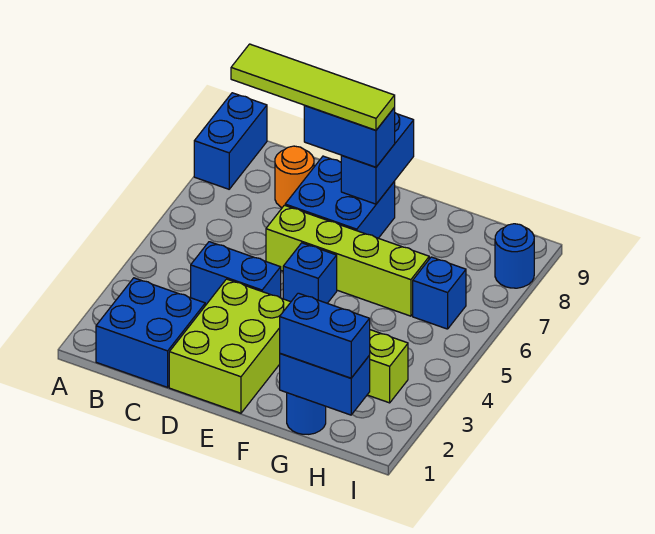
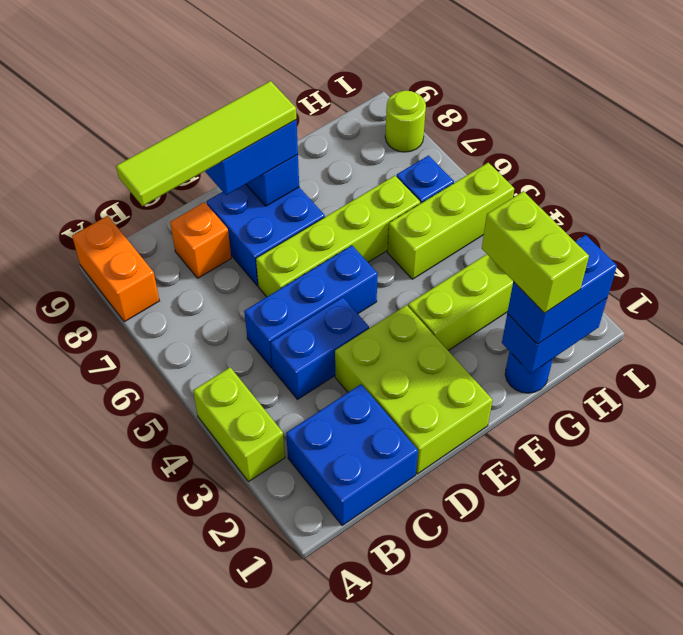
none -> lime brick A3:A4 level 1
blue brick A8:A9 level 1 -> orange brick A8:A9 level 1
orange round brick C8 level 1 -> orange brick C8 level 1
blue brick E5 level 1 -> blue brick C5:E5 level 1
none -> lime brick G1:G2 level 4
none -> lime brick G5:I5 level 1
blue round brick I8 level 1 -> lime round brick I8 level 1

